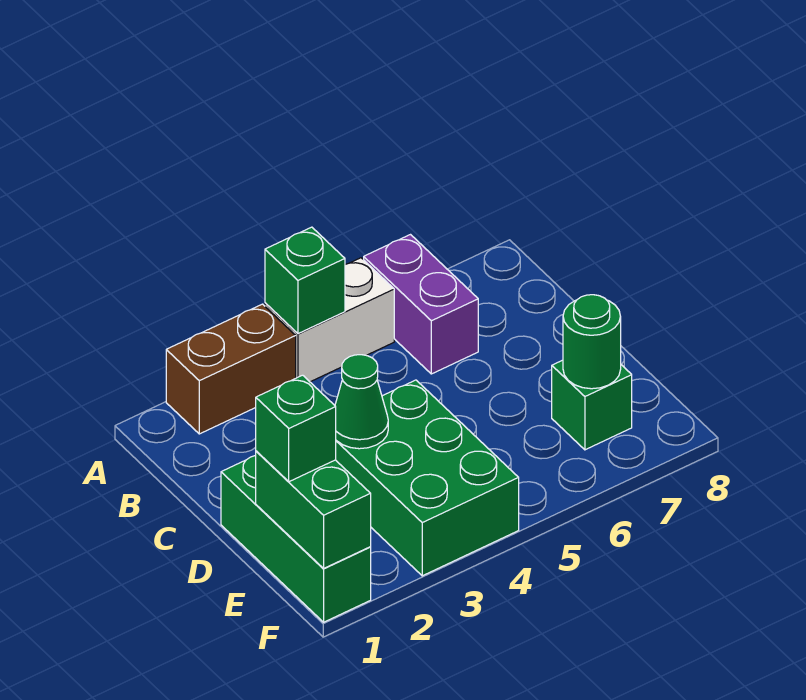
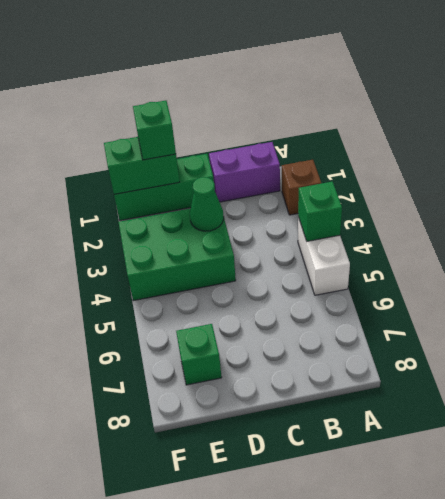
brown brick A2:A3 level 1 -> brown brick A2 level 1
purple brick A6:B6 level 1 -> purple brick B1:C1 level 1
green round brick E7 level 2 -> none

